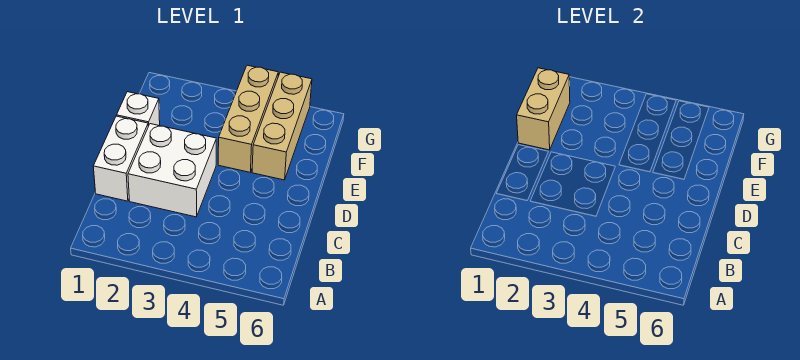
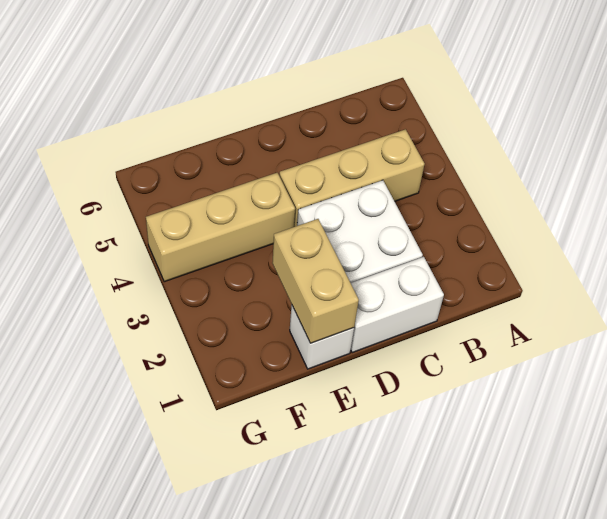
tan brick E1:F1 level 2 -> tan brick E1:E2 level 2
tan brick E5:G5 level 1 -> tan brick B4:D4 level 1

